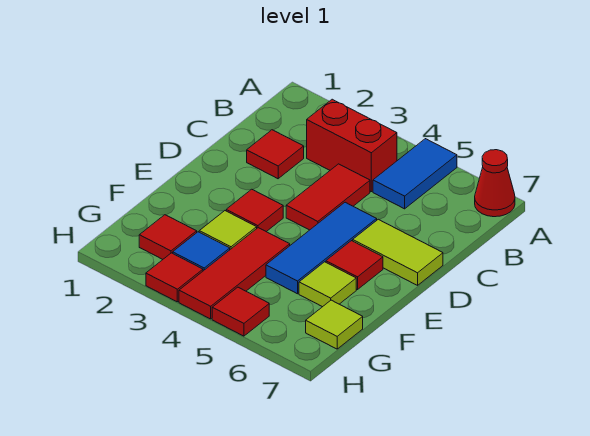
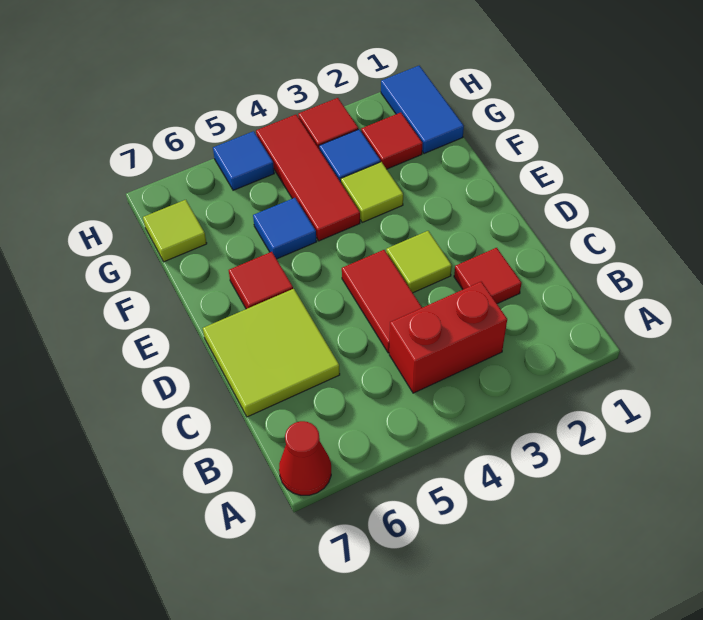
blue tile A5:B5 level 1 -> blue tile G1:H1 level 1
blue tile D5:F5 level 1 -> blue tile F5 level 1
lime tile D6:D7 level 1 -> lime tile C6:D7 level 1
red tile E3 level 1 -> none
lime tile F6 level 1 -> lime tile D3 level 1
red tile H5 level 1 -> blue tile H5 level 1

